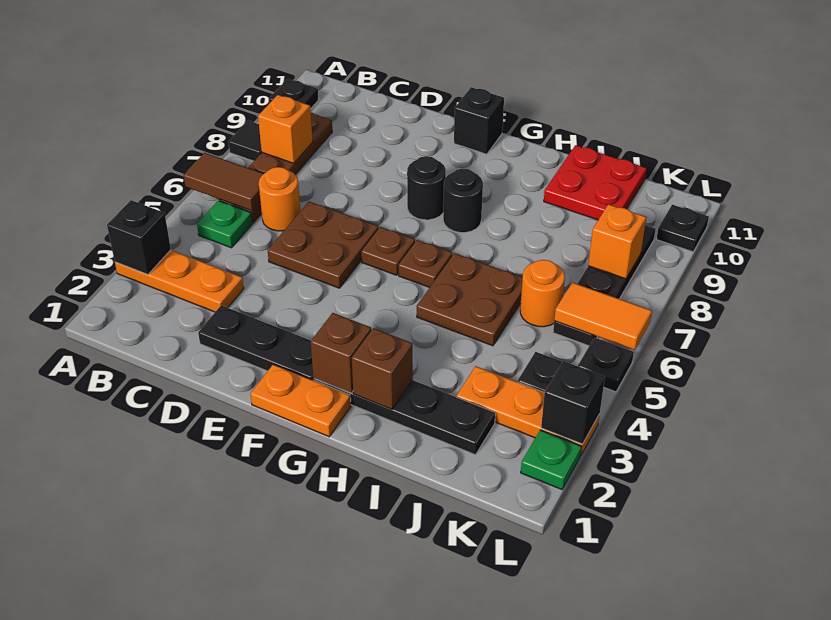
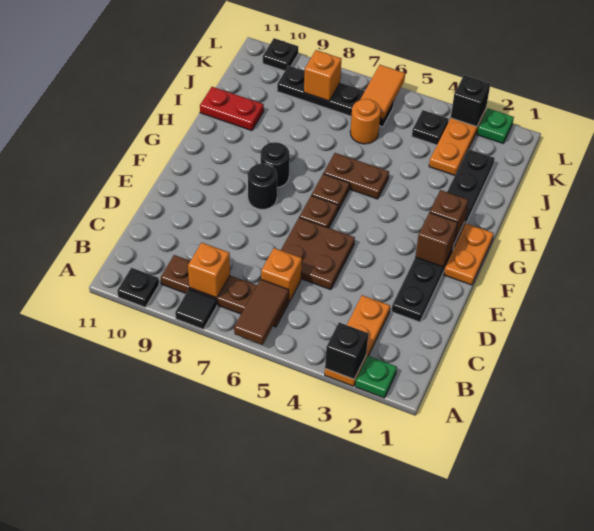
green plate B5 level 1 -> green plate A2 level 1
orange round brick C6 level 1 -> orange brick C6 level 1
black brick F11 level 1 -> none
brown brick H2 level 2 -> brown brick F2 level 2
brown plate H5:I6 level 1 -> brown plate H5:H6 level 1
red plate I10:J11 level 1 -> red plate I10:I11 level 1
black plate L5 level 1 -> none

